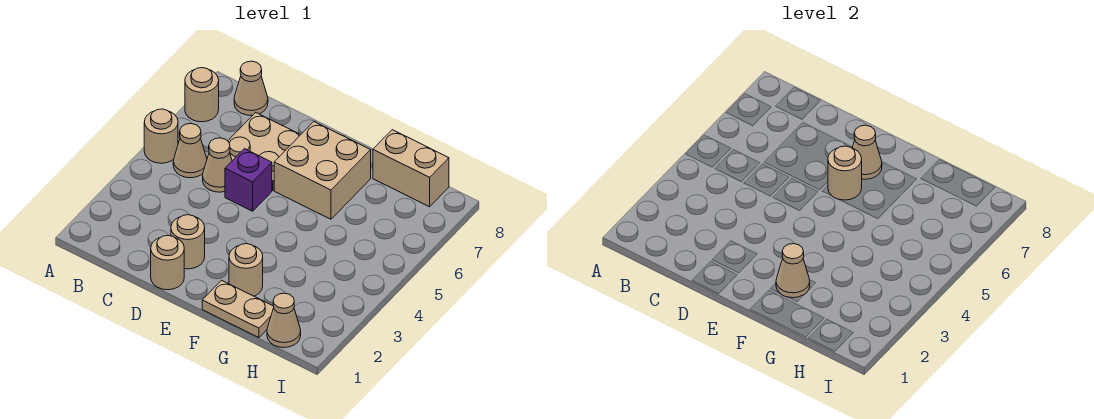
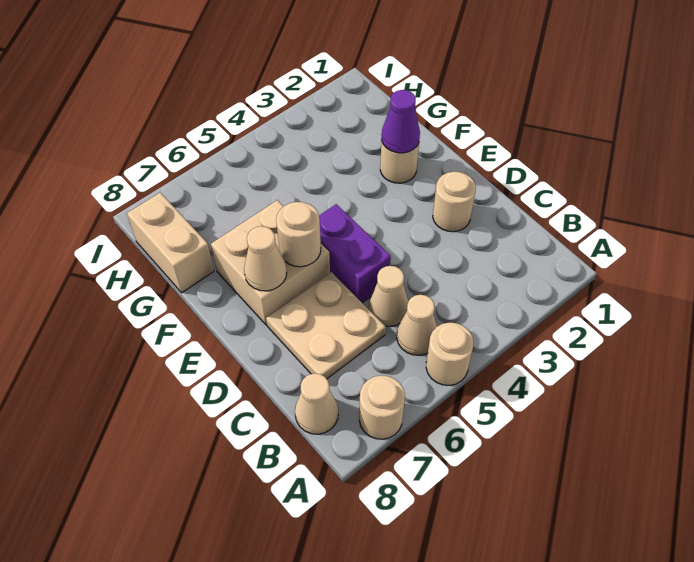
tan round brick D1 level 1 -> none
purple brick D5 level 1 -> purple brick D5:E5 level 1
tan plate F1:G1 level 1 -> none
tan cone F2 level 2 -> purple cone F2 level 2
tan cone H1 level 1 -> none

